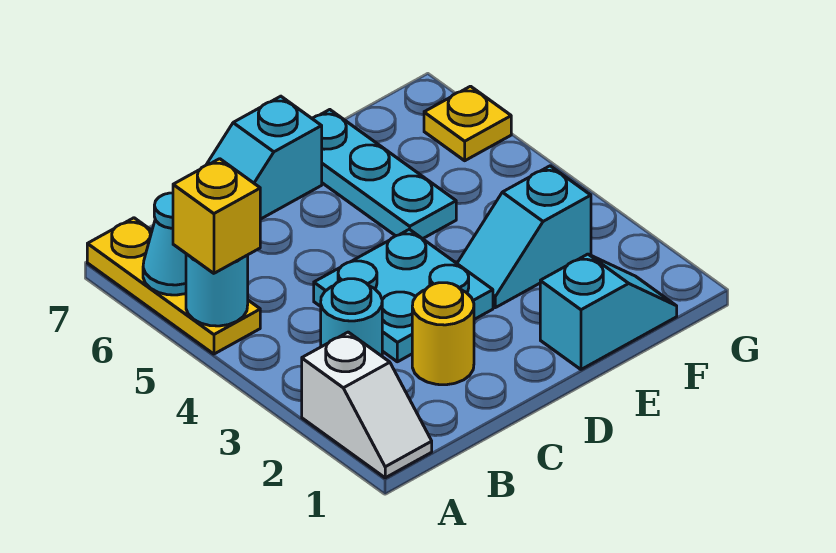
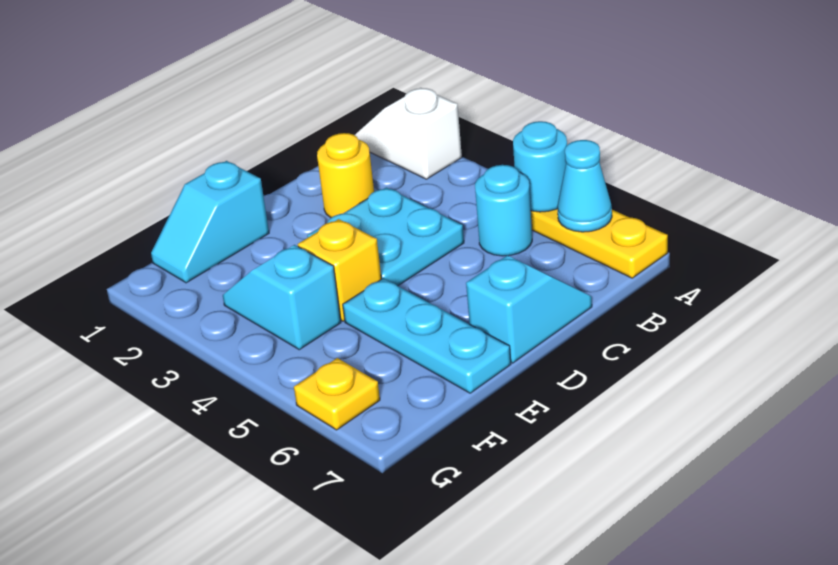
yellow brick A5 level 3 -> yellow brick E4 level 1
cyan round brick B3 level 1 -> cyan round brick B5 level 1
cyan slope E3:F3 level 1 top F -> cyan slope F3:F4 level 1 top 4

